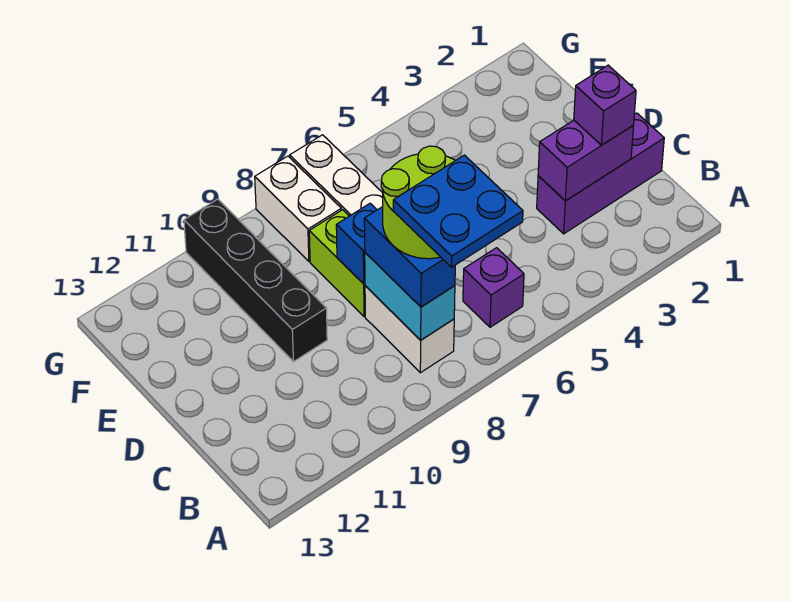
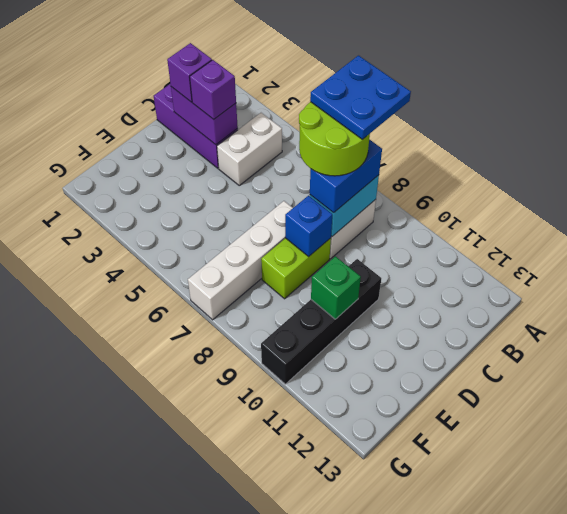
purple brick B6 level 1 -> purple brick C3 level 3
none -> green brick E10 level 2
white brick F8:G8 level 1 -> white brick B4:C4 level 1

